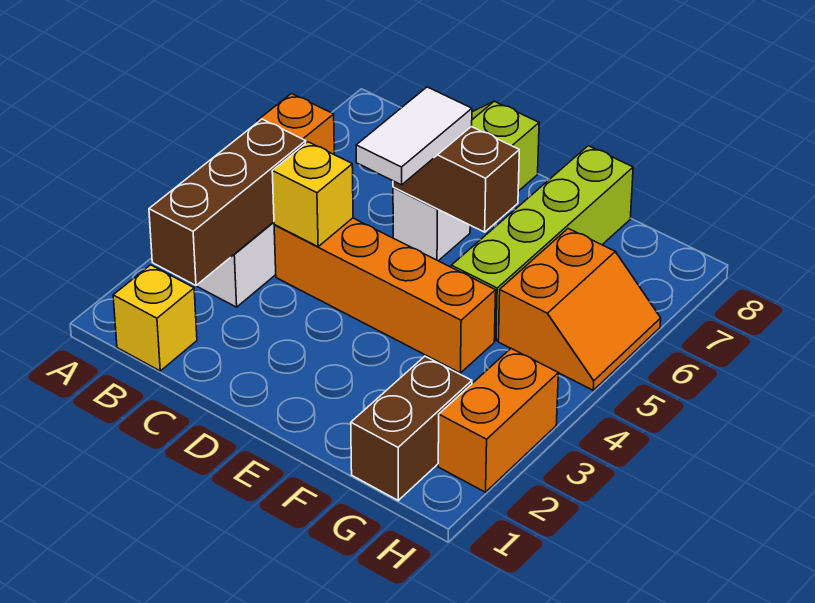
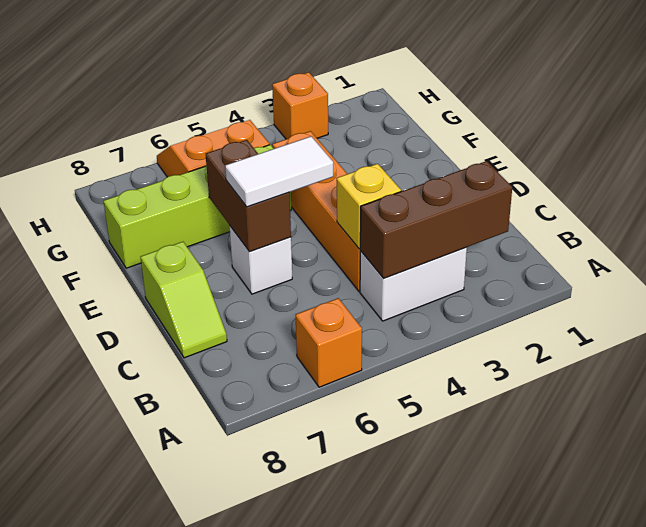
yellow brick B1 level 1 -> none
brown brick G1:G2 level 1 -> none
orange brick H2:H3 level 1 -> orange brick H3 level 1

